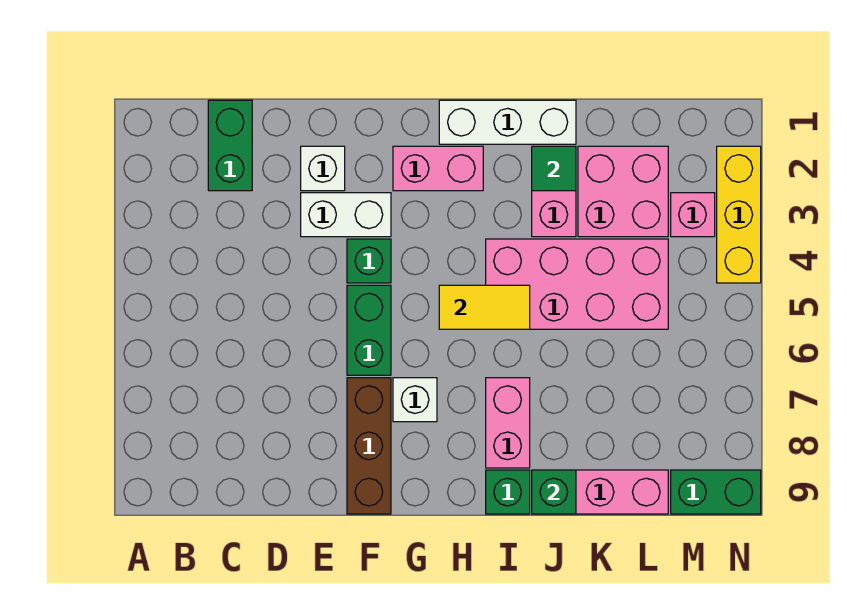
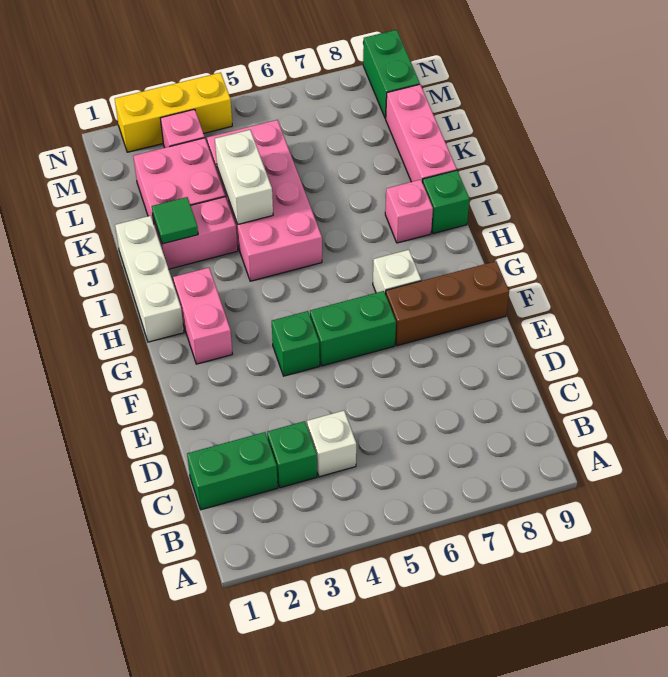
white brick E2 level 1 -> white brick C4 level 1
white brick E3:F3 level 1 -> white brick J4:K4 level 2
yellow tile H5:I5 level 2 -> none
pink brick I7:I8 level 1 -> pink brick I8 level 1
green brick J9 level 2 -> green brick C3 level 1

